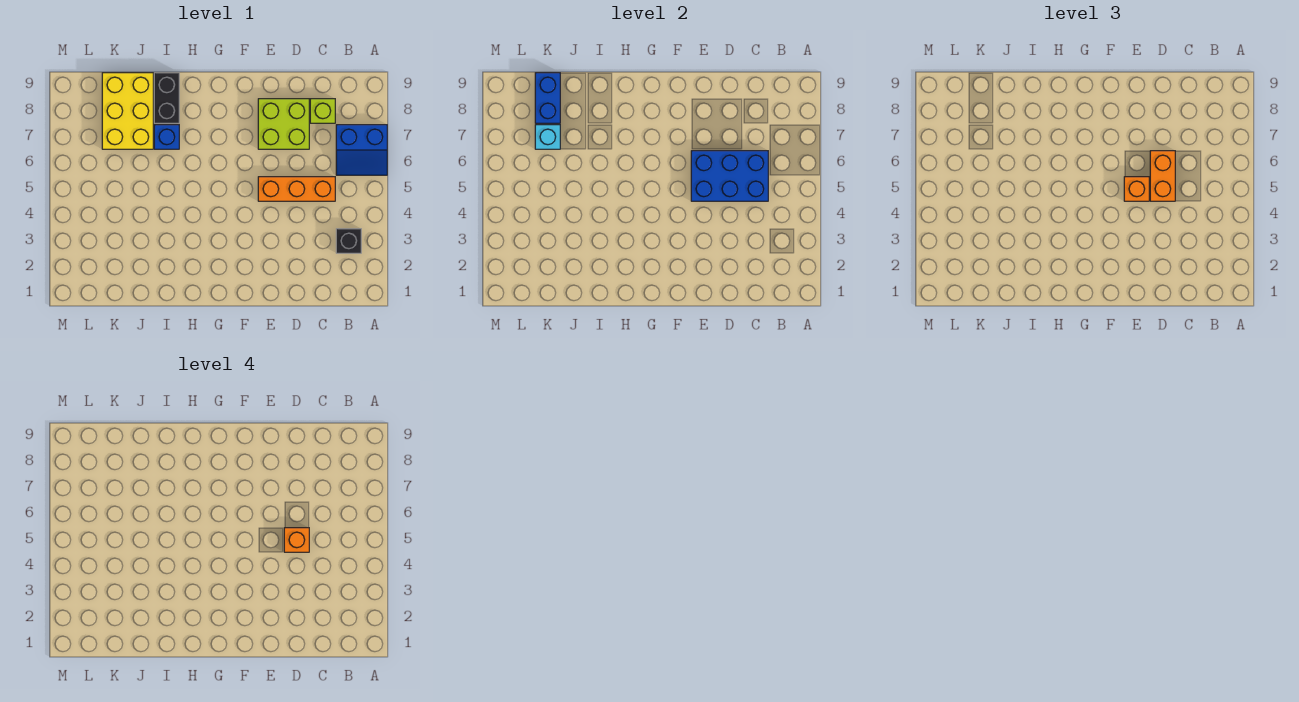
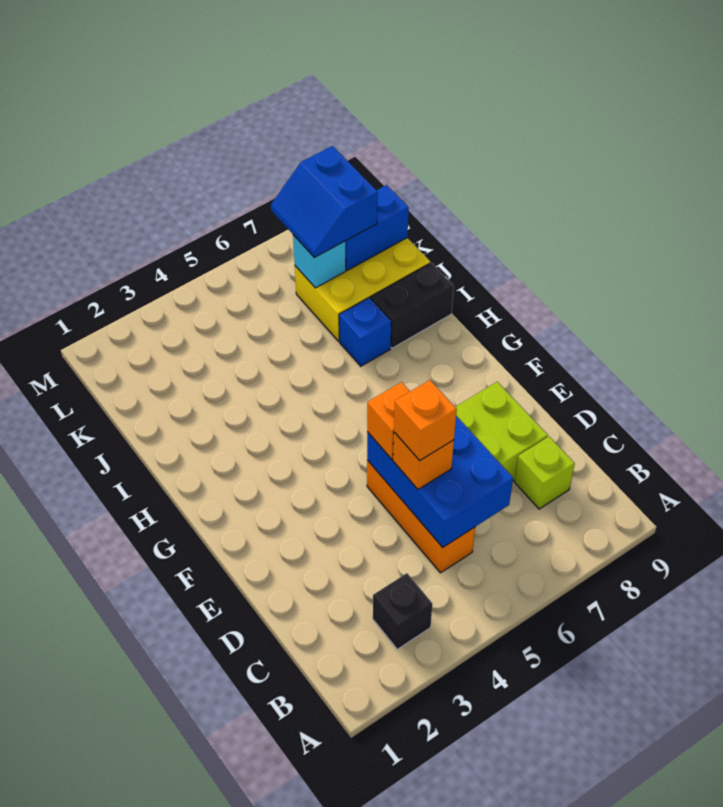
blue slope A6:B7 level 1 top 7 -> blue slope K7:L8 level 3 top 8
orange brick D5:D6 level 3 -> orange brick D5 level 3

